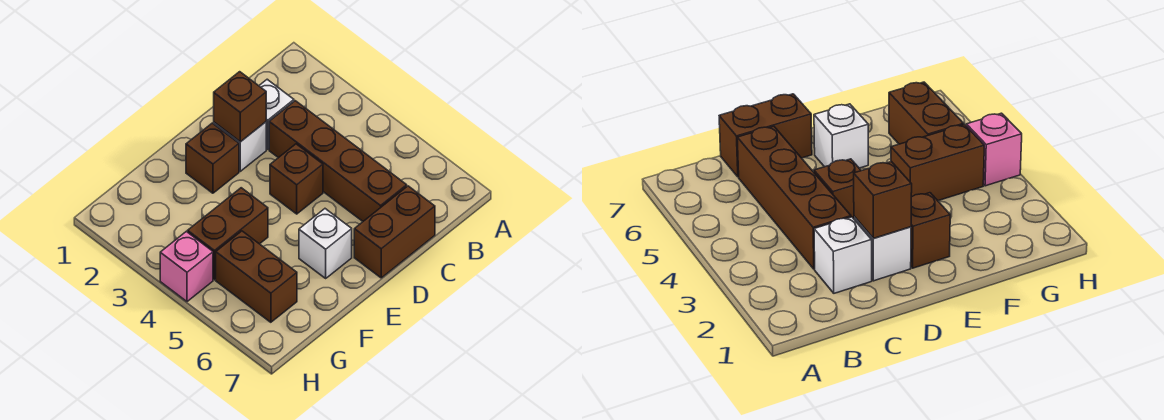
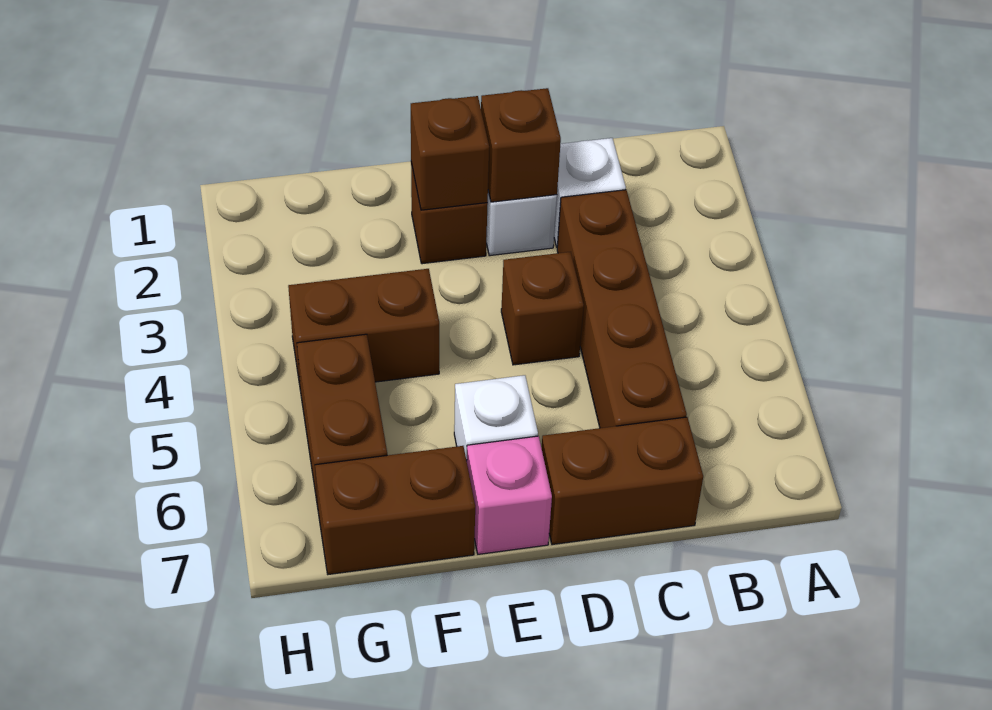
none -> brown brick E2 level 2
none -> brown brick F7:G7 level 1
pink brick H4 level 1 -> pink brick E7 level 1

